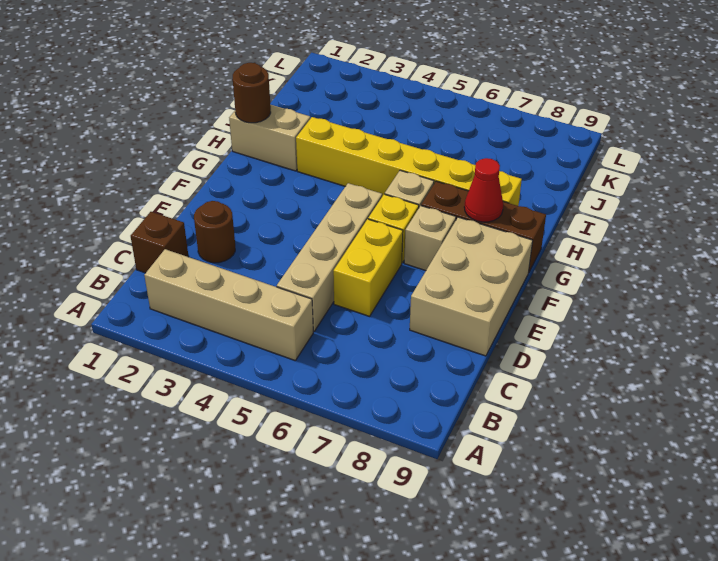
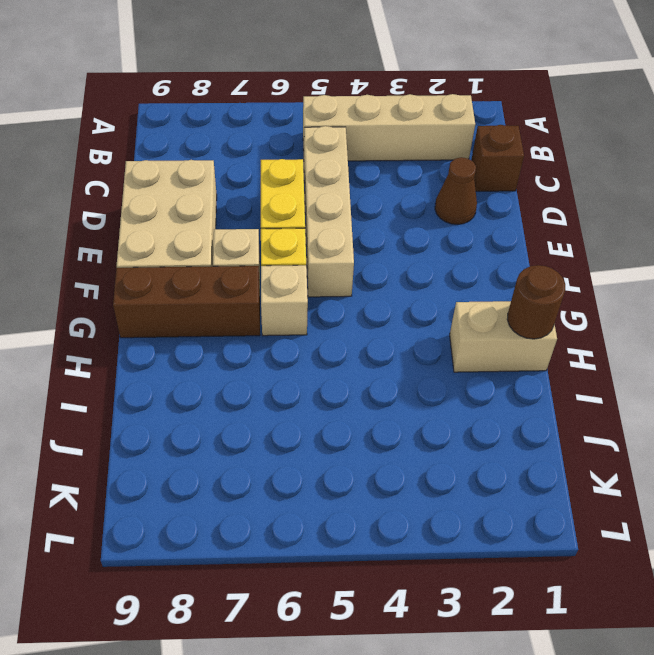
brown round brick D2 level 1 -> brown cone D2 level 1
red cone G8 level 2 -> none
yellow brick H3:H8 level 1 -> none

